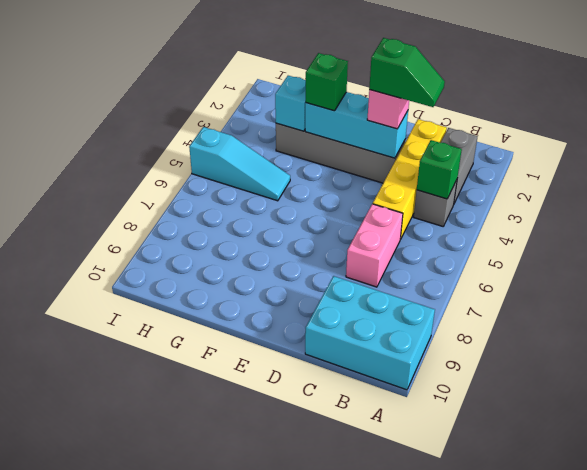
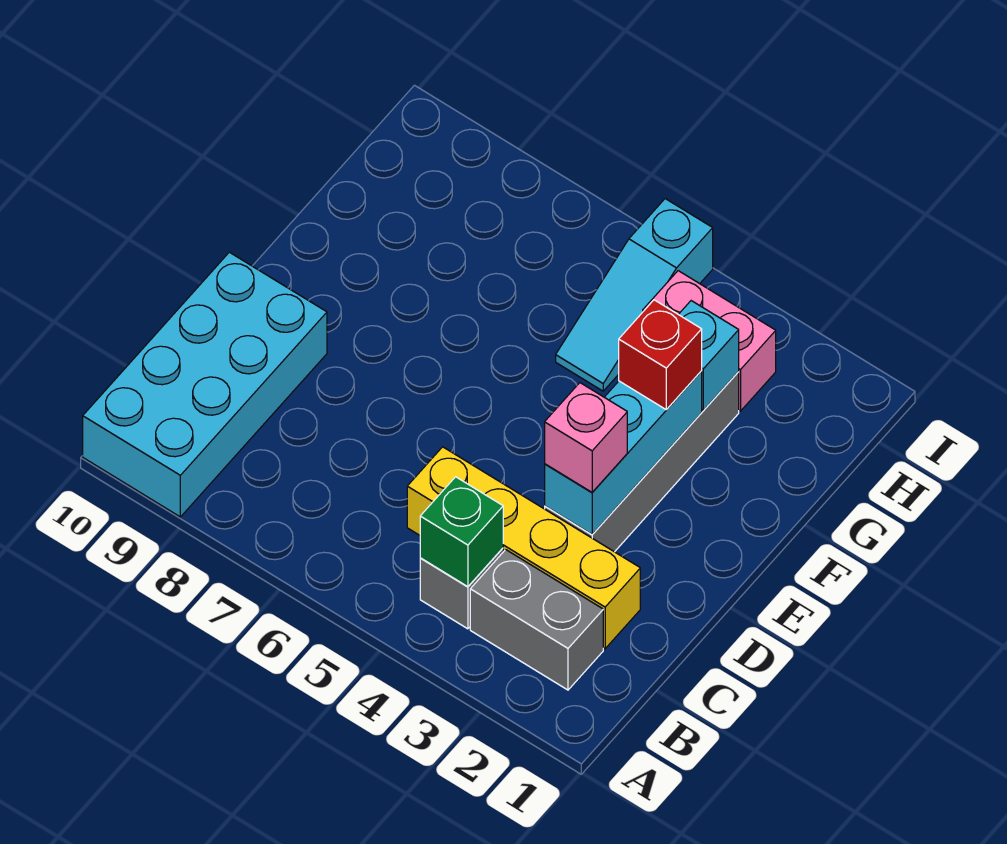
cyan brick A9:C10 level 1 -> cyan brick A9:D10 level 1
green slope C3:D3 level 4 top D -> none
pink brick C6:C7 level 1 -> pink brick H3:H4 level 1
green brick F3 level 3 -> red brick F3 level 3

